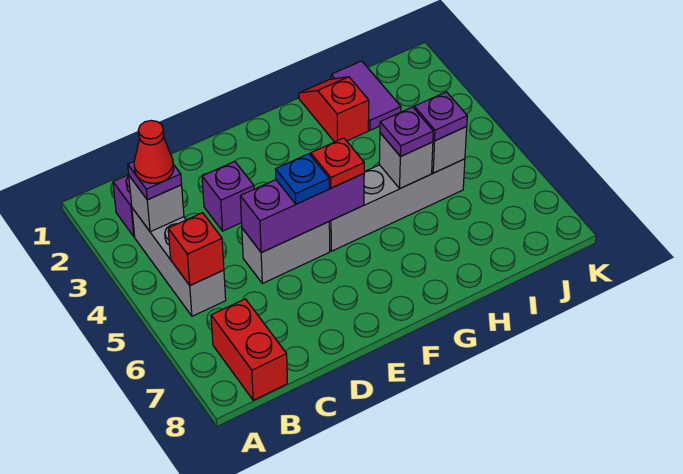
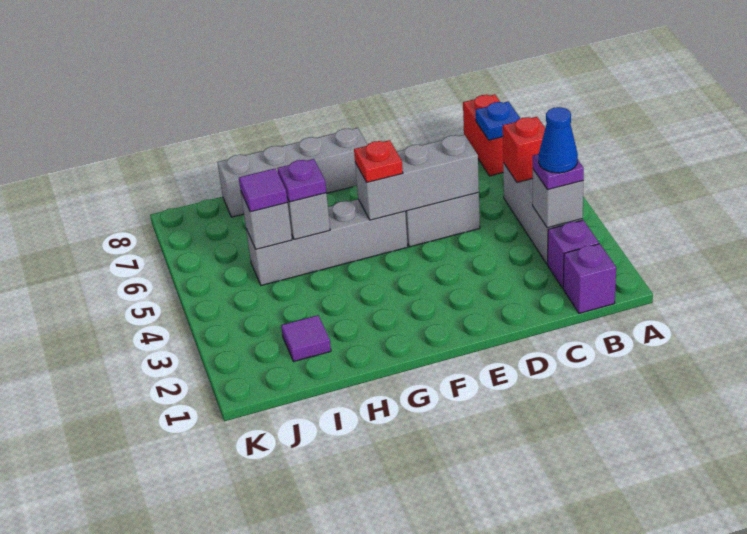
red cone B3 level 4 -> blue cone B3 level 4
purple brick D3 level 1 -> purple brick B1 level 1
purple brick D5:F5 level 2 -> grey brick D5:F5 level 2
blue plate E5 level 3 -> blue plate B7 level 2
none -> grey brick F8:I8 level 1
red slope H1:H2 level 1 top 2 -> none
purple tile I1:I2 level 1 -> purple tile I2 level 1
purple plate I5 level 3 -> purple tile I5 level 3

